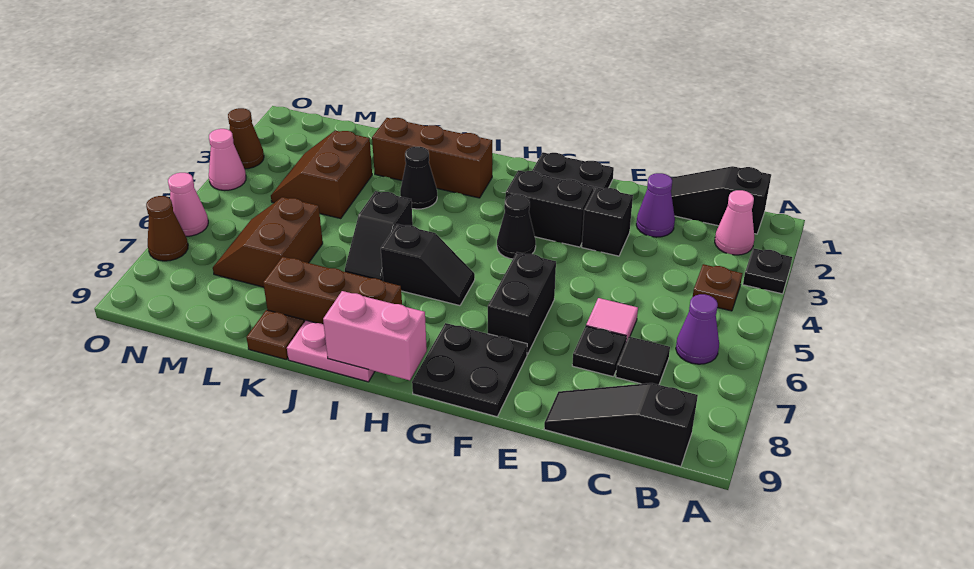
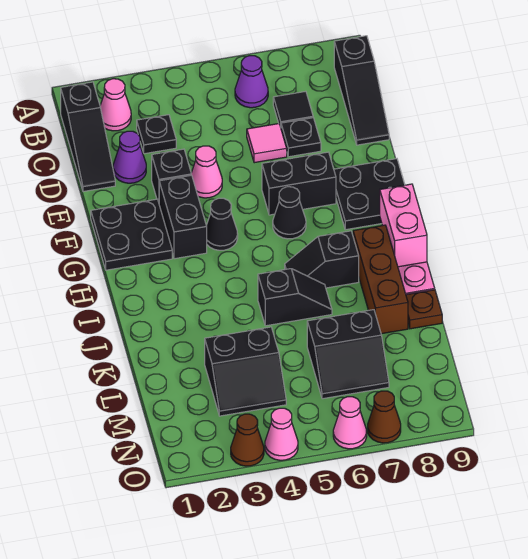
black plate A3 level 1 -> black plate C3 level 1
brown plate B4 level 1 -> none
none -> pink cone E4 level 1
black slope H6:I6 level 1 top I -> black slope I6:I7 level 1 top 7
brown brick I2:K2 level 1 -> none
black cone J3 level 1 -> black cone G6 level 1
brown slope L3:M4 level 1 top L -> black slope L3:M4 level 1 top L
brown slope L6:M7 level 1 top L -> black slope L6:M7 level 1 top L

